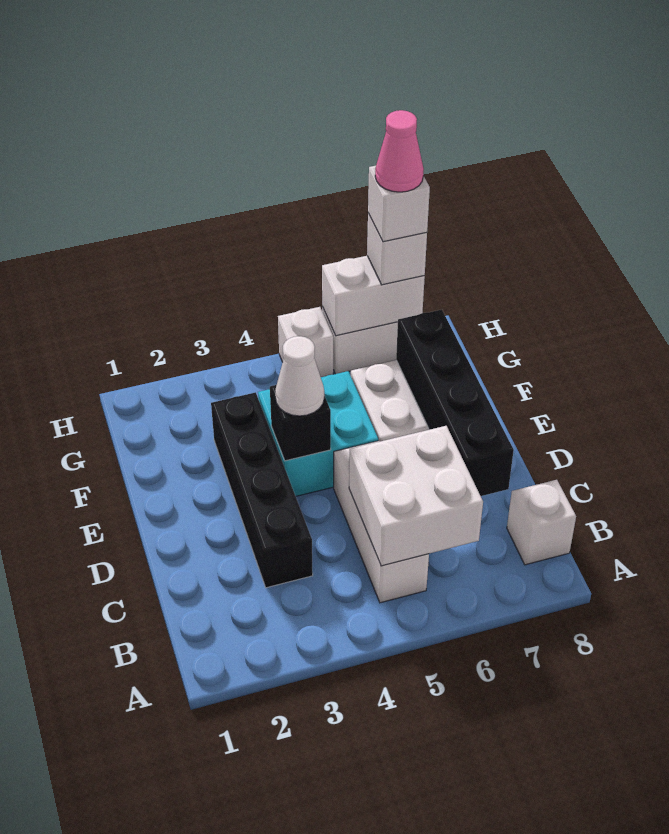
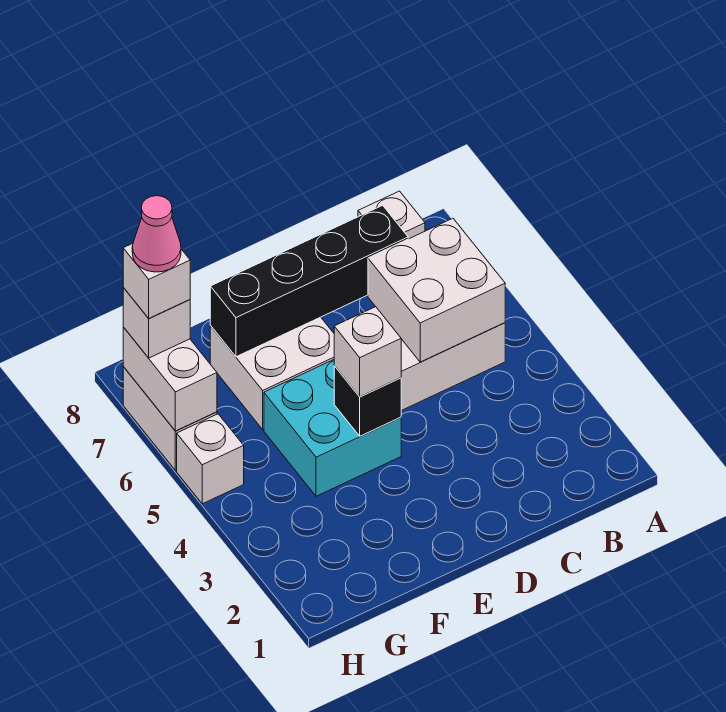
black brick C3:F3 level 1 -> none
white cone E4 level 3 -> white brick E4 level 3

